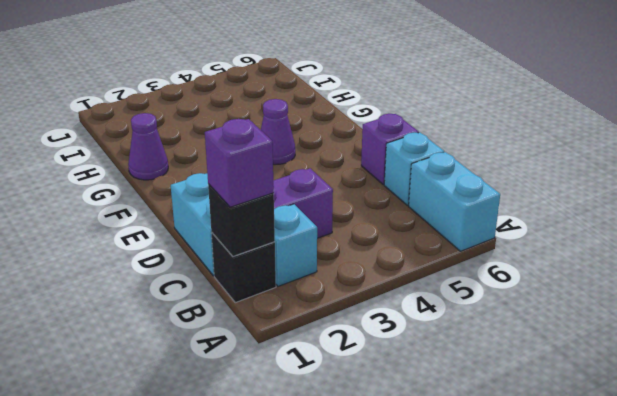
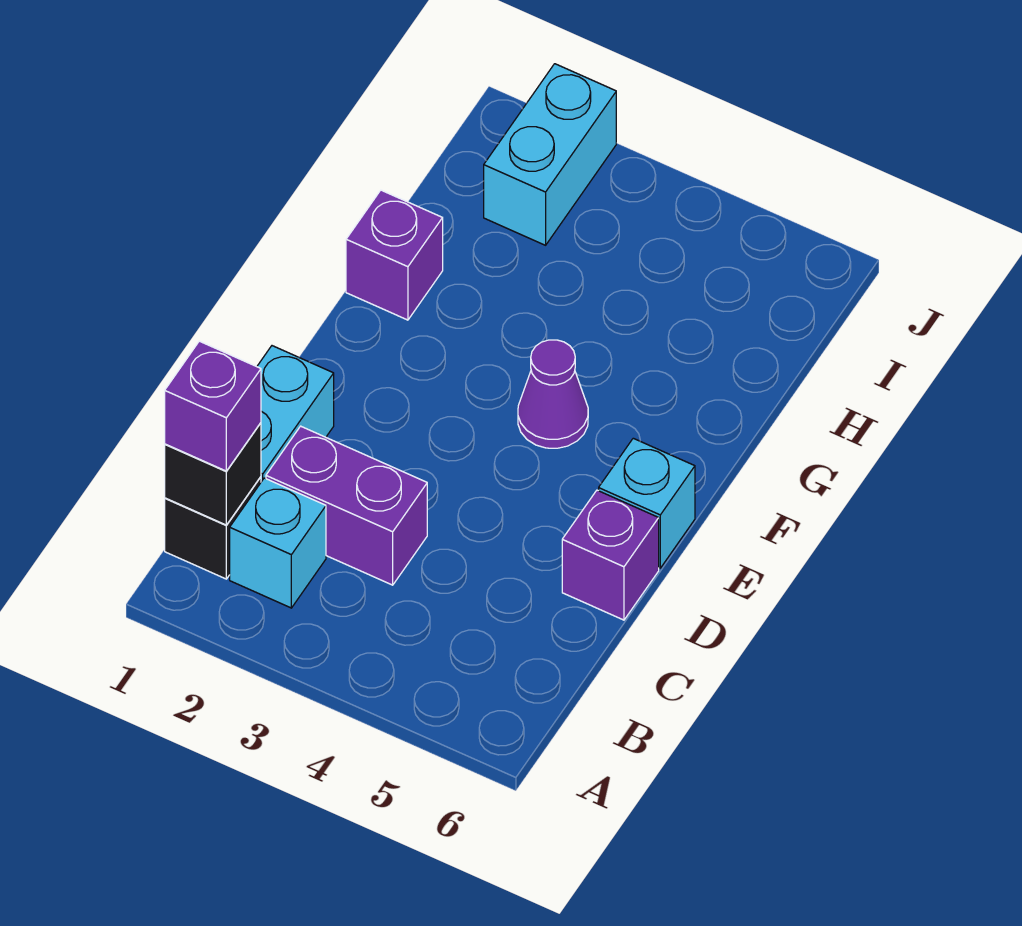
cyan brick A6:B6 level 1 -> cyan brick I2:J2 level 1
cyan brick C6 level 1 -> cyan brick E6 level 1
purple cone G1 level 1 -> purple brick G1 level 1

